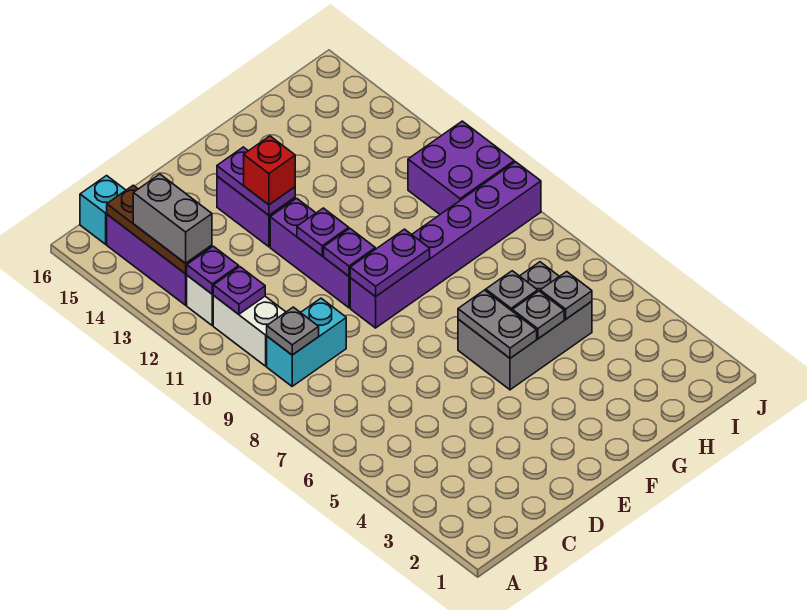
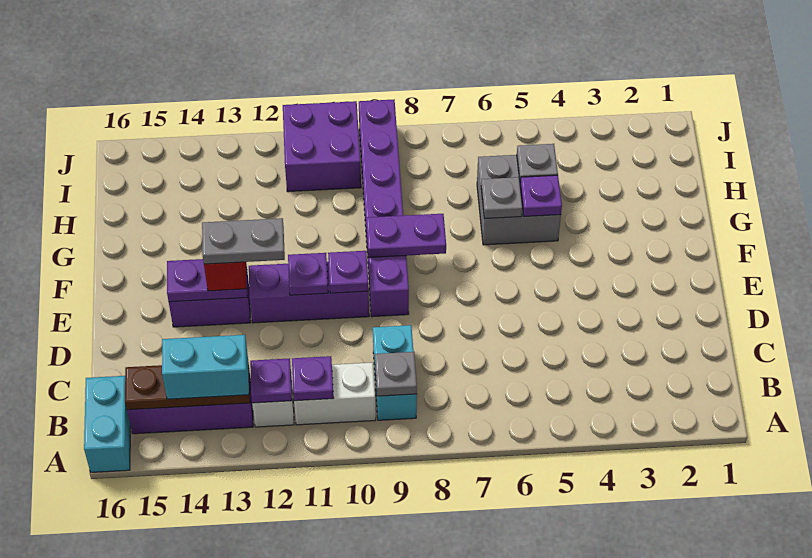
grey brick B13:B14 level 3 -> cyan brick B13:B14 level 3
cyan brick B16 level 1 -> cyan brick A16:B16 level 1
purple plate E9:F9 level 2 -> purple plate F8:F9 level 2
grey brick F5:H6 level 1 -> grey brick G5:H6 level 1
grey plate F5:F6 level 2 -> grey plate E12:E13 level 4
grey plate G5 level 2 -> purple plate G5 level 2

